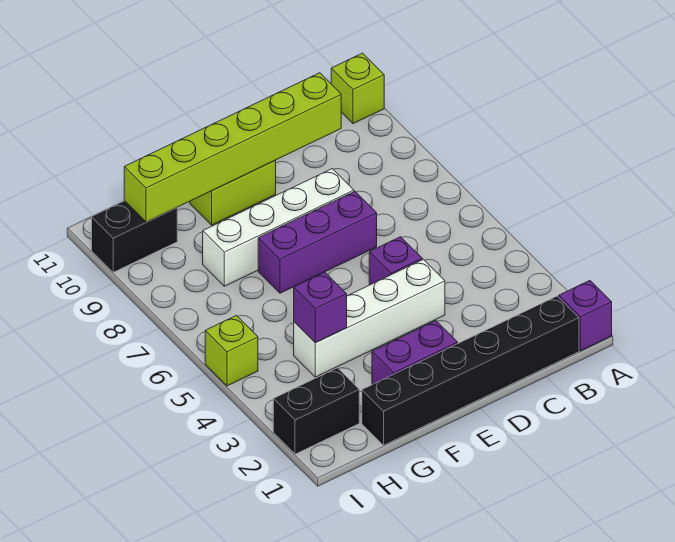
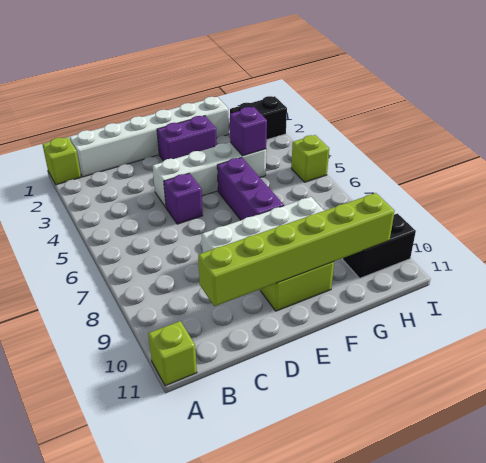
purple brick A1 level 1 -> lime brick A1 level 1
black brick B1:G1 level 1 -> white brick B1:G1 level 1
purple brick D7:F7 level 1 -> purple brick F5:F7 level 1

